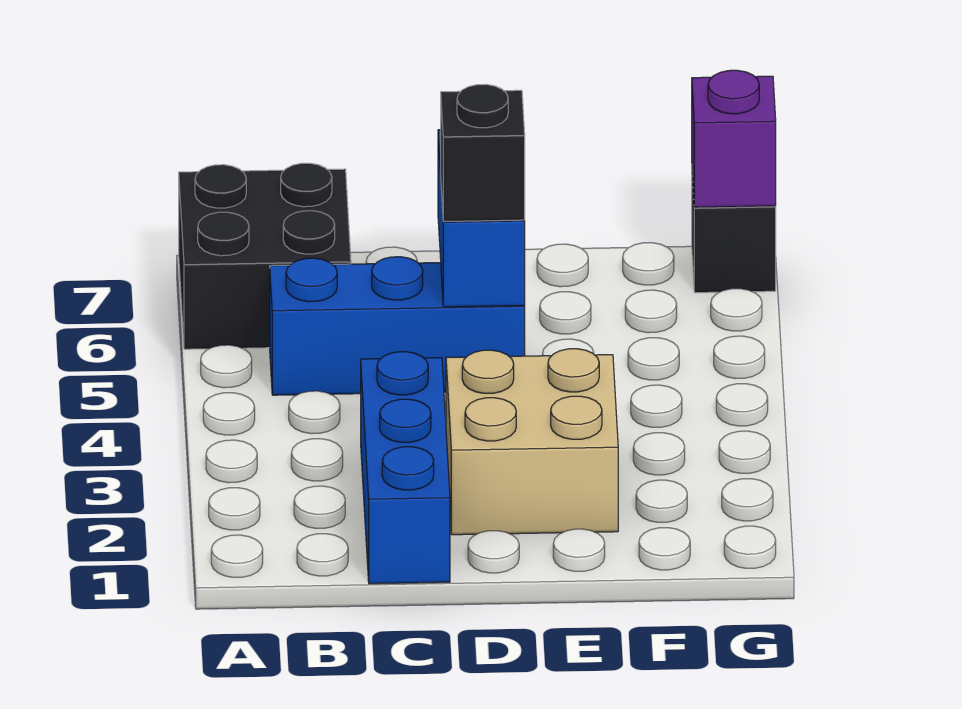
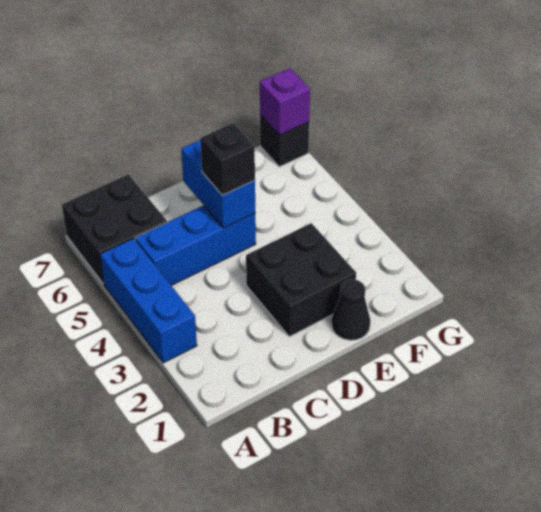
blue brick C1:C3 level 1 -> blue brick A3:A5 level 1
tan brick D2:E3 level 1 -> black brick D2:E3 level 1
none -> black cone E1 level 1

